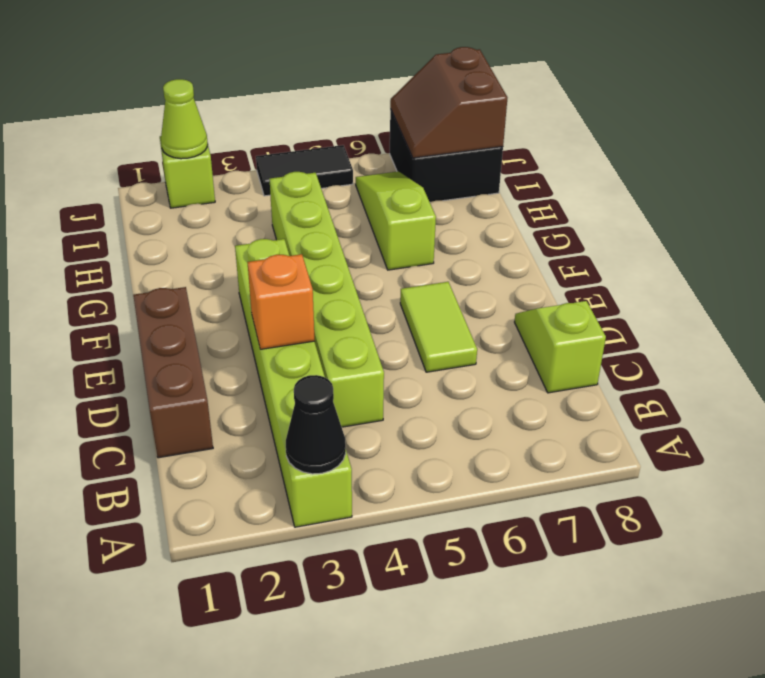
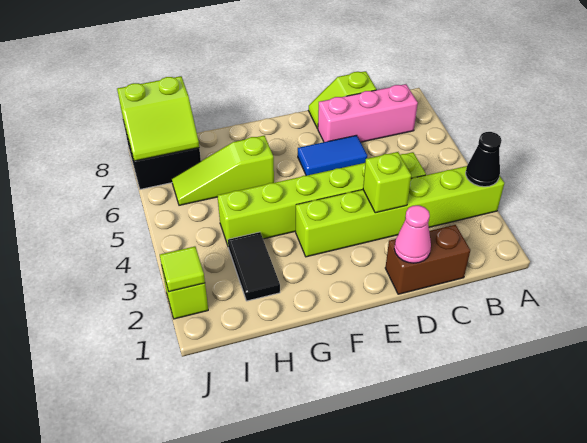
none -> pink brick B7:D7 level 1
brown brick C1:E1 level 1 -> brown brick C1:D1 level 1
none -> pink cone D1 level 2
orange brick D3 level 2 -> lime brick D3 level 2
lime tile D6:E6 level 1 -> blue tile D6:E6 level 1
brown slope I7:J8 level 2 top 8 -> lime slope I7:J8 level 2 top 8
lime cone J2 level 2 -> lime tile J2 level 2
black tile J4:J5 level 1 -> black tile H2:H3 level 1

